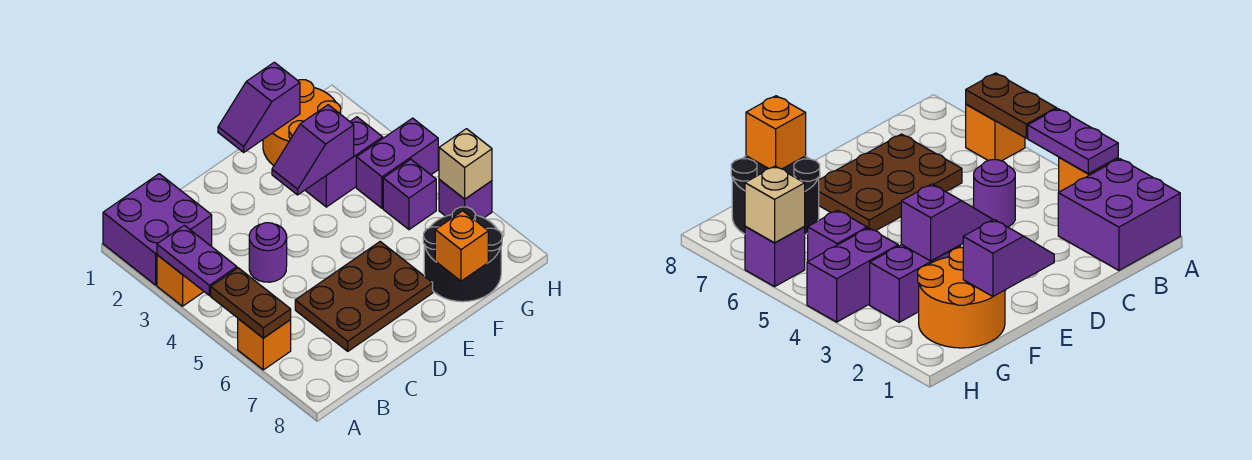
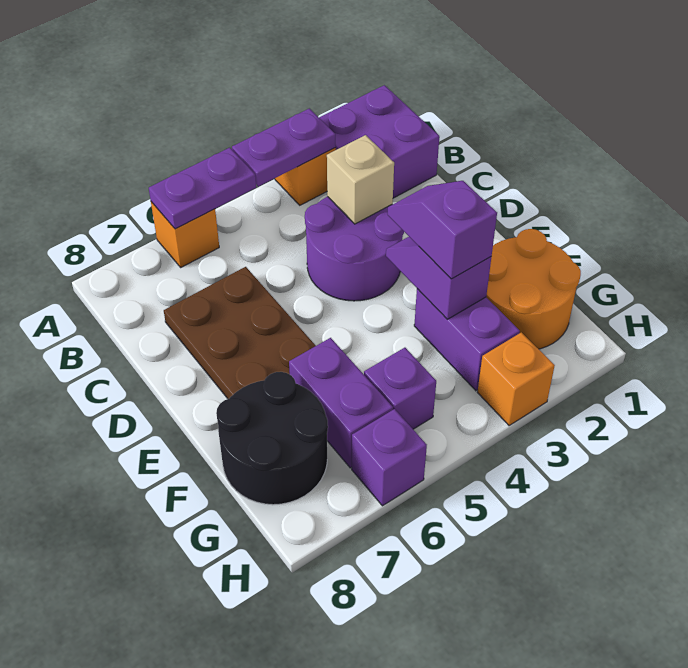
brown plate A5:A6 level 2 -> purple plate A5:A6 level 2
purple round brick C4 level 1 -> purple round brick C3:D4 level 1
purple slope E1:F1 level 2 top F -> purple slope E3:F3 level 3 top F
orange brick F8 level 2 -> orange brick H3 level 1
purple brick G4:H4 level 1 -> purple brick F6:G6 level 1
tan brick H6 level 2 -> tan brick C3 level 2

